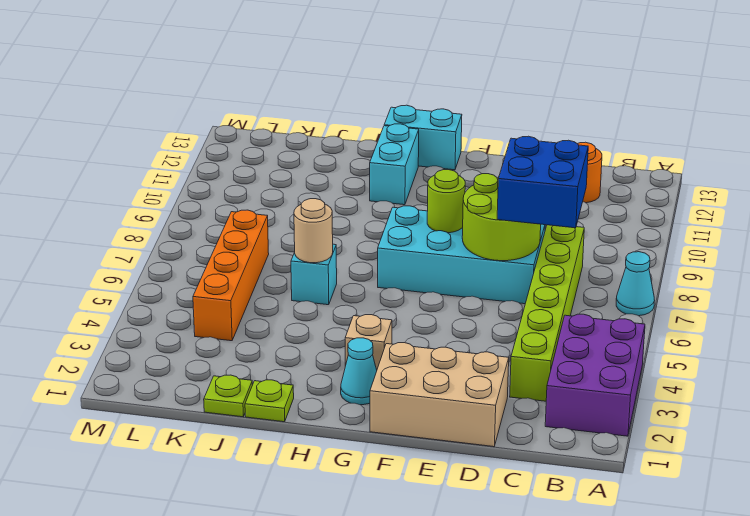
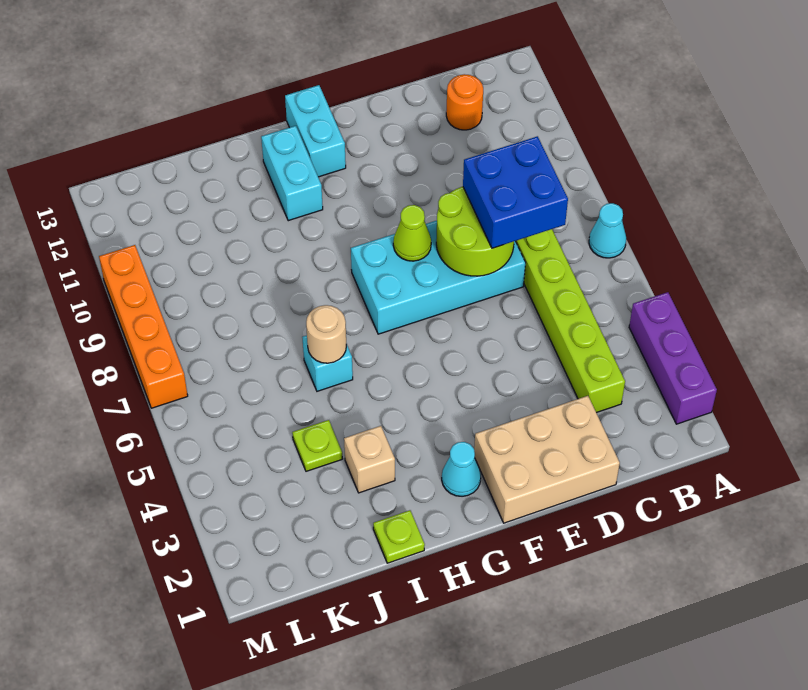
purple brick A2:B4 level 1 -> purple brick A2:A4 level 1
lime round brick F8 level 2 -> lime cone F8 level 2
tan brick G3 level 1 -> tan brick I3 level 1
cyan brick G13:H13 level 1 -> cyan brick G12:G13 level 1
lime plate J1 level 1 -> lime plate J4 level 1
orange brick K4:K7 level 1 -> orange brick M7:M10 level 1

